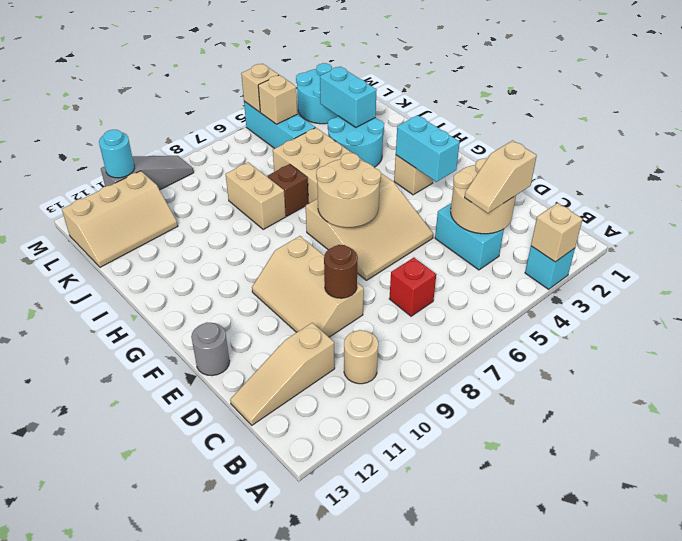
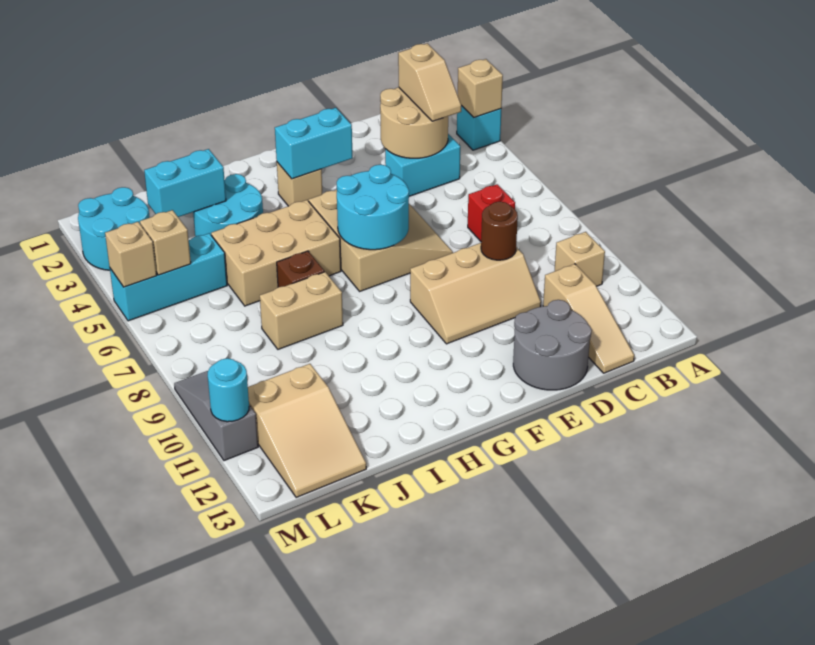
tan round brick B10 level 1 -> tan brick B10 level 1
grey round brick E13 level 1 -> grey round brick D12:E13 level 1
tan round brick F6:G7 level 2 -> cyan round brick F6:G7 level 2
tan slope K11:L13 level 1 top L -> tan slope K11:L13 level 1 top 11

